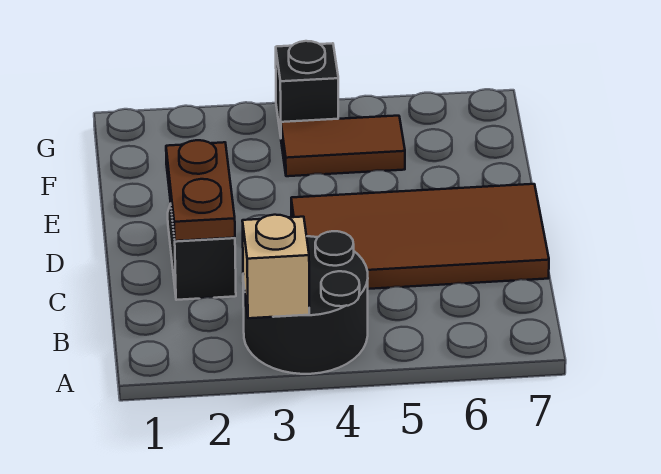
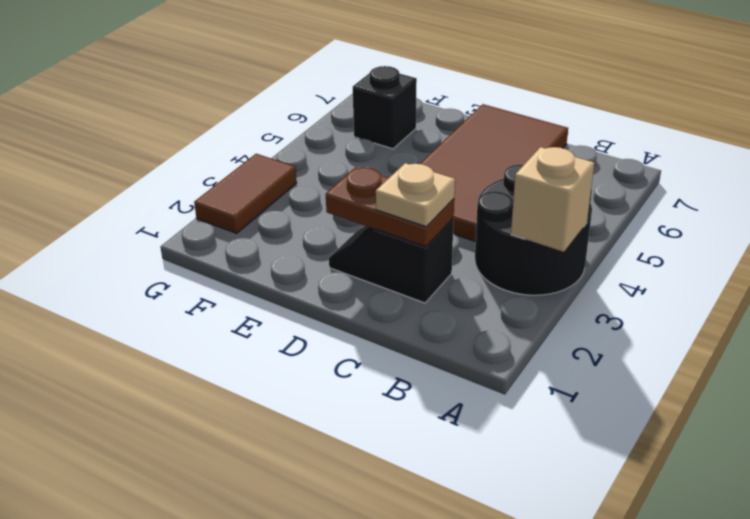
none -> tan plate C2 level 3
brown tile F4:F5 level 1 -> brown tile G2:G3 level 1
black brick G4 level 1 -> black brick F6 level 1

